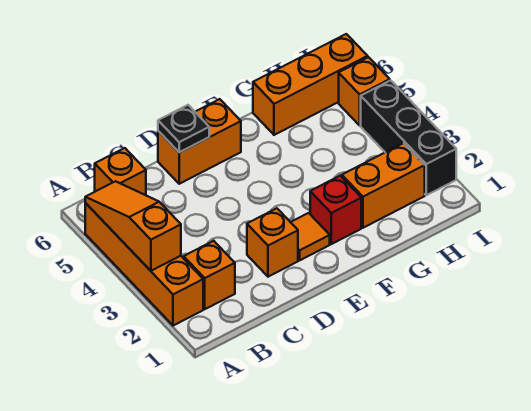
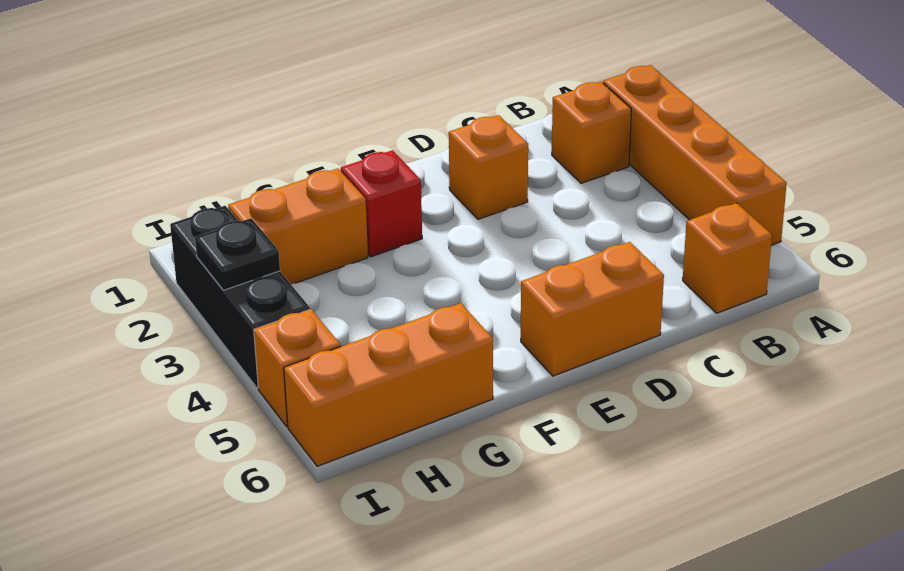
orange slope A3:A5 level 2 top 3 -> none
black plate D6 level 2 -> black plate I3 level 2
orange tile E2 level 1 -> none

